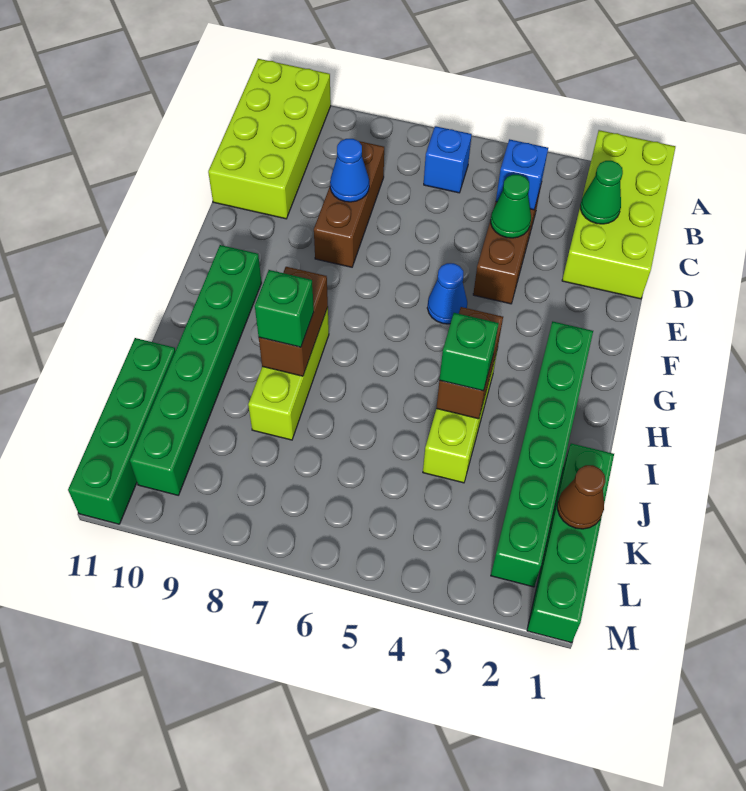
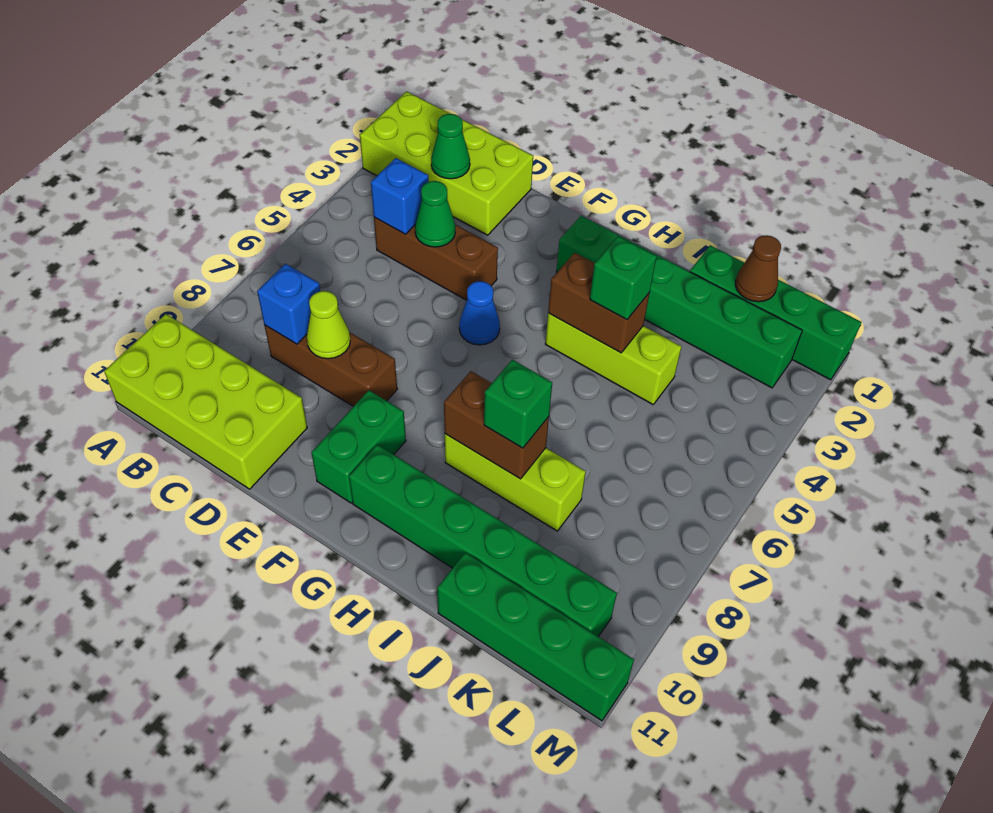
blue brick B6 level 1 -> blue brick C8 level 2
blue cone D8 level 2 -> lime cone D8 level 2
none -> green brick F9:F10 level 1

